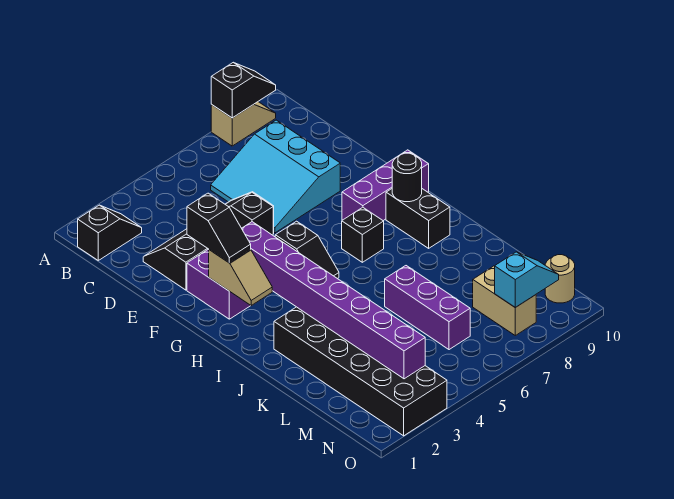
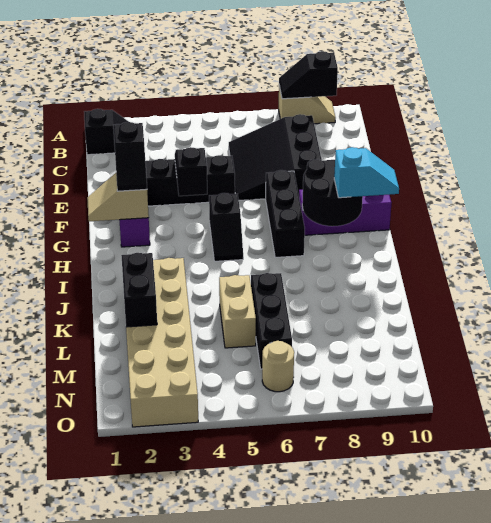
black slope A8:A9 level 2 top 8 -> black slope A8:A9 level 2 top 9
cyan slope C6:E8 level 1 top 8 -> black slope C6:E8 level 1 top 8
tan slope G2:H2 level 2 top G -> tan slope G1:G2 level 2 top 2
purple brick G3:N3 level 2 -> none
black brick H7 level 1 -> black brick F7:H7 level 1
black brick H9:I9 level 1 -> black brick K2:L2 level 2
black round brick H9 level 2 -> black round brick G8:H9 level 2
black brick J2:O3 level 1 -> tan brick J2:O3 level 1
purple brick K6:M6 level 1 -> black brick K6:M6 level 1
tan brick M8:N8 level 1 -> tan brick K5:L5 level 1
cyan slope N8:N9 level 2 top 8 -> cyan slope H9:H10 level 3 top 9
tan round brick N10 level 1 -> tan round brick N6 level 1

